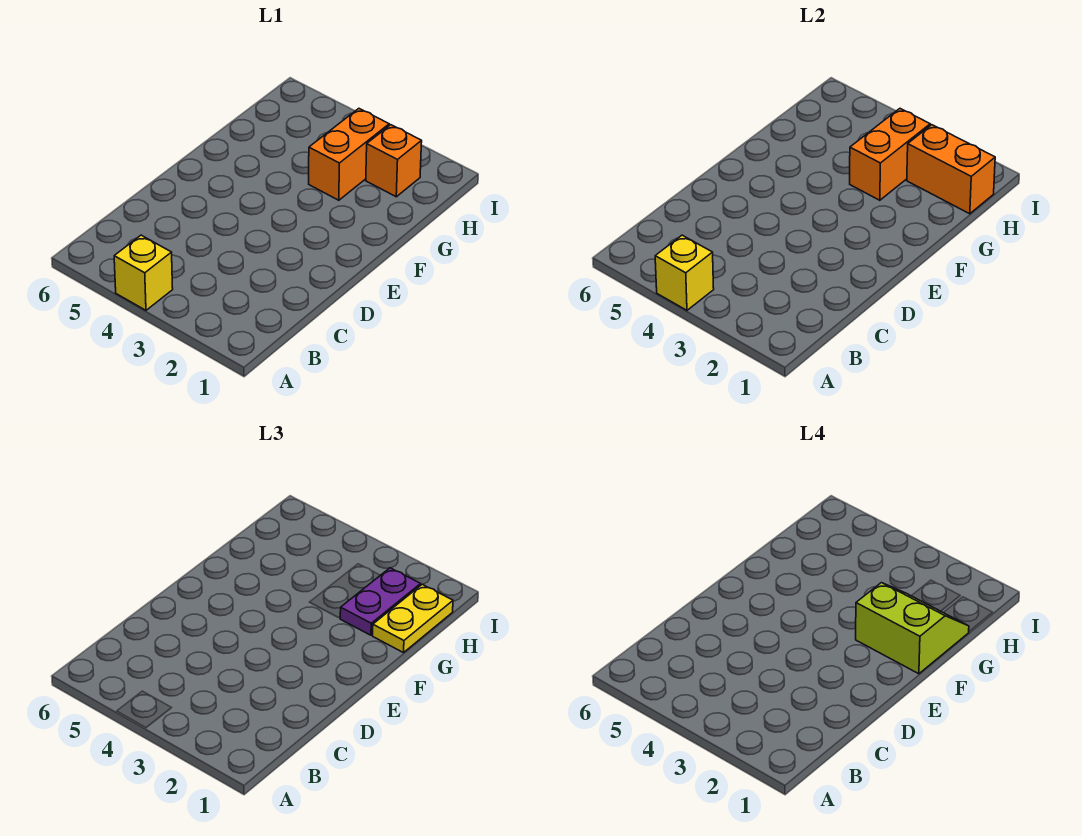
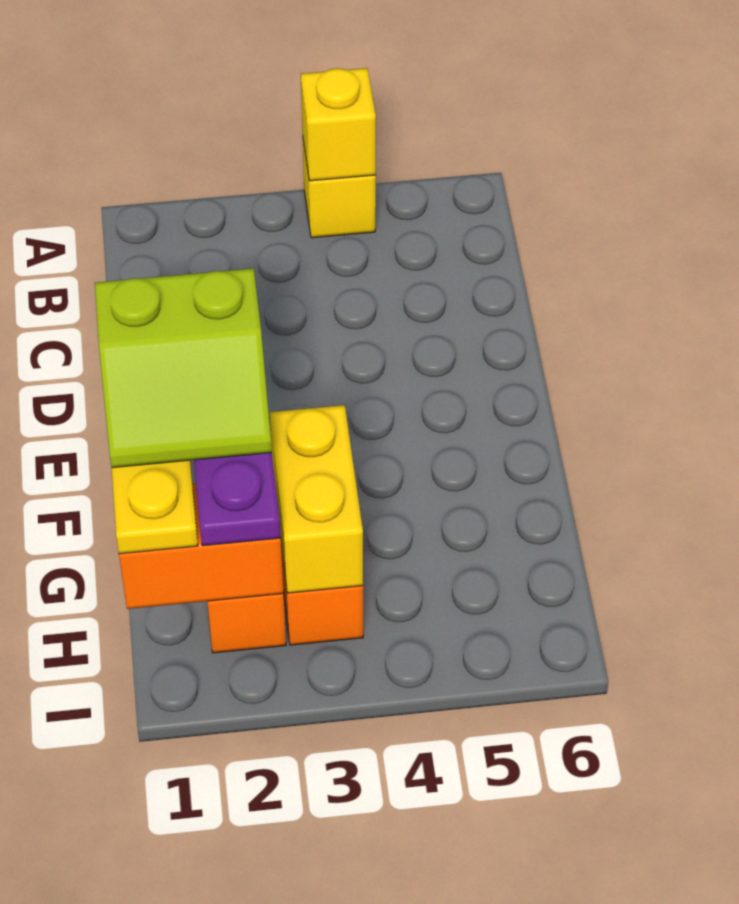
orange brick G3:H3 level 2 -> yellow brick G3:H3 level 2

